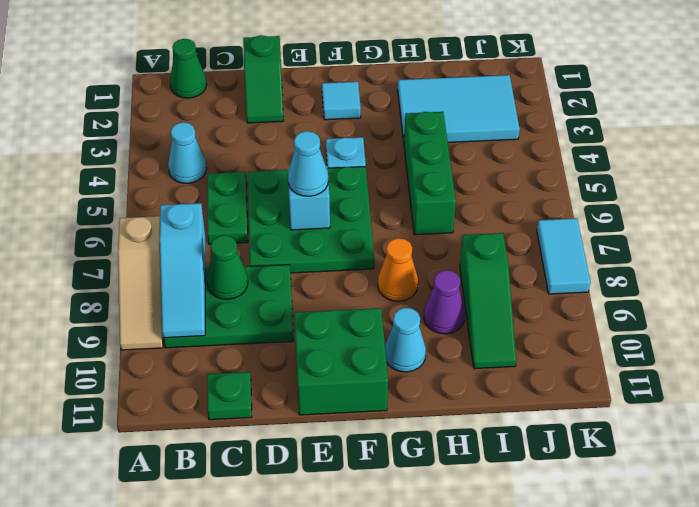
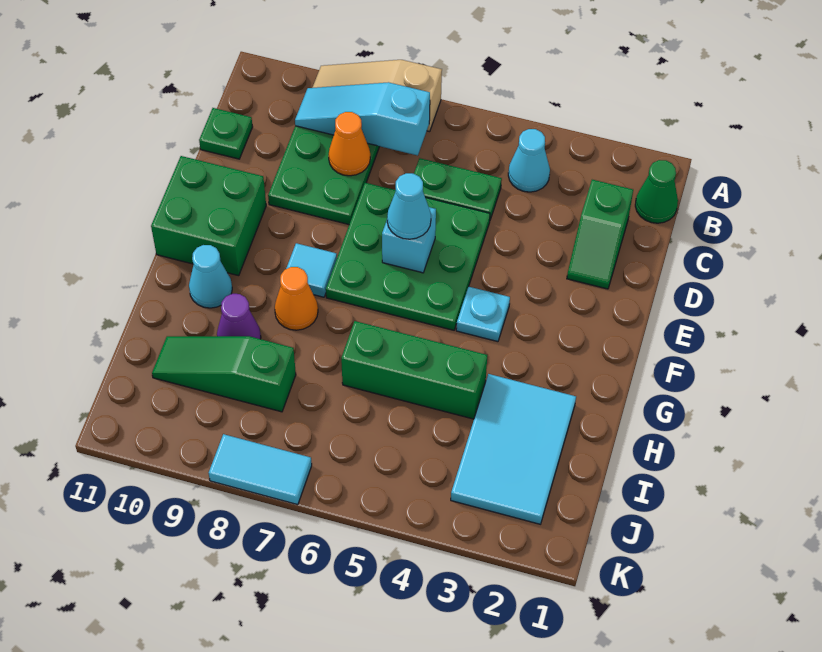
green cone C8 level 2 -> orange cone C8 level 2
green slope D1:D2 level 1 top 1 -> green slope C2:D2 level 1 top C
cyan tile F2 level 1 -> cyan tile F8 level 1

